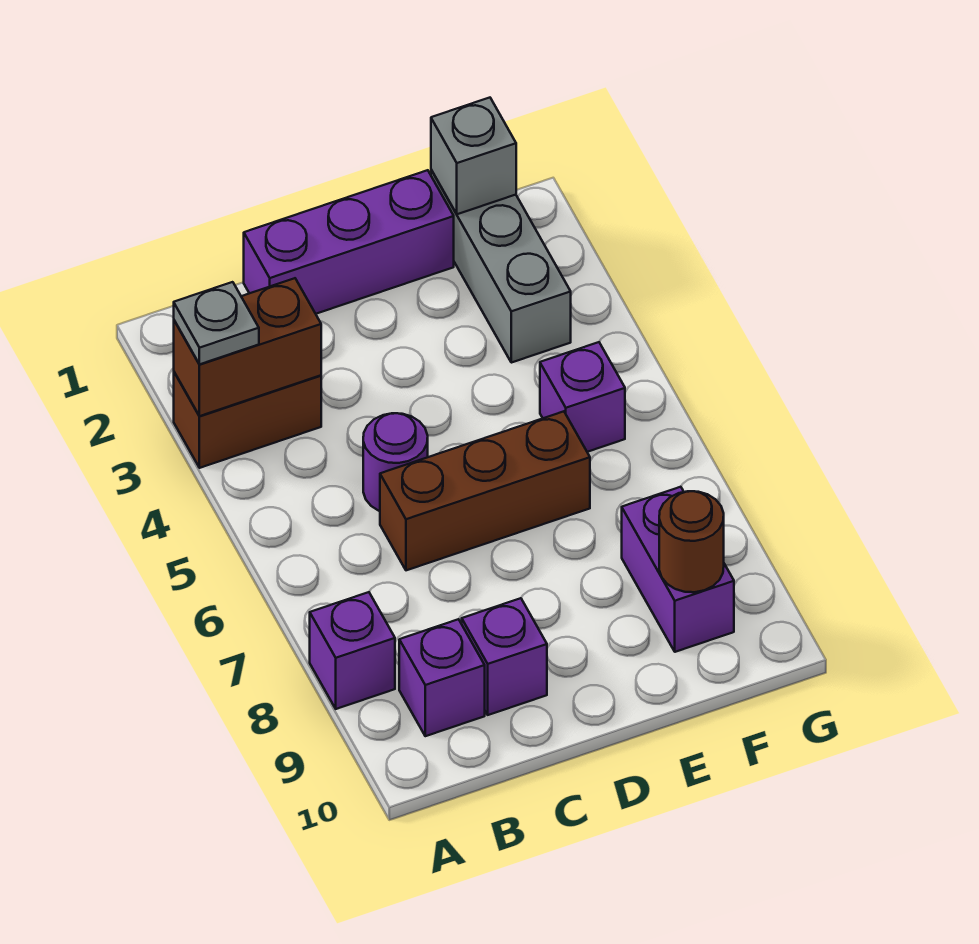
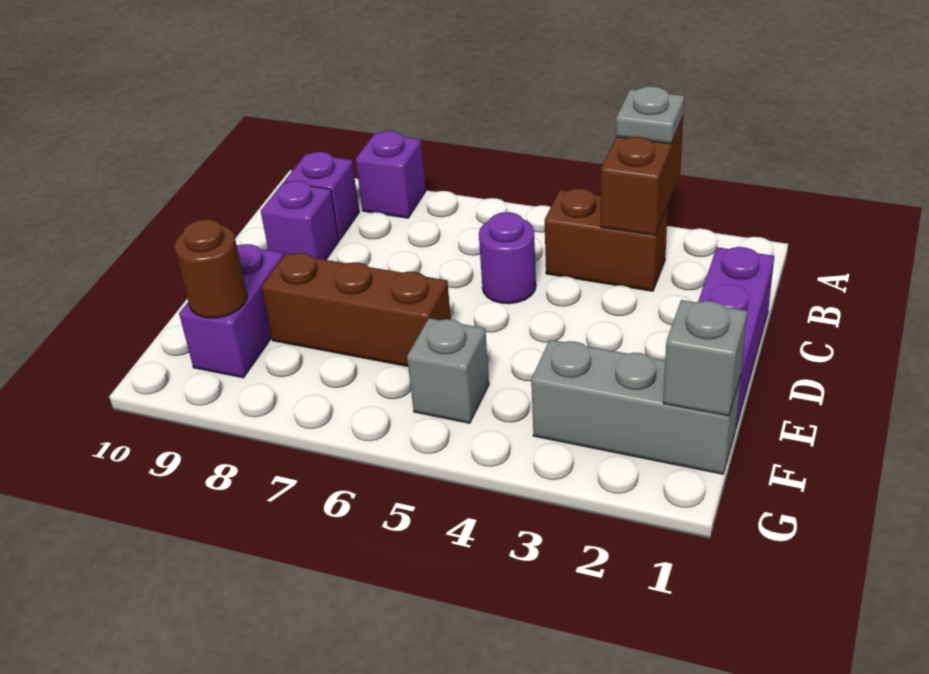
brown brick A3:B3 level 1 -> brown brick B3:B4 level 1
brown brick C6:E6 level 1 -> brown brick E6:E8 level 1
purple brick F5 level 1 -> grey brick F5 level 1
purple brick F8:F9 level 1 -> purple brick E9:F9 level 1

